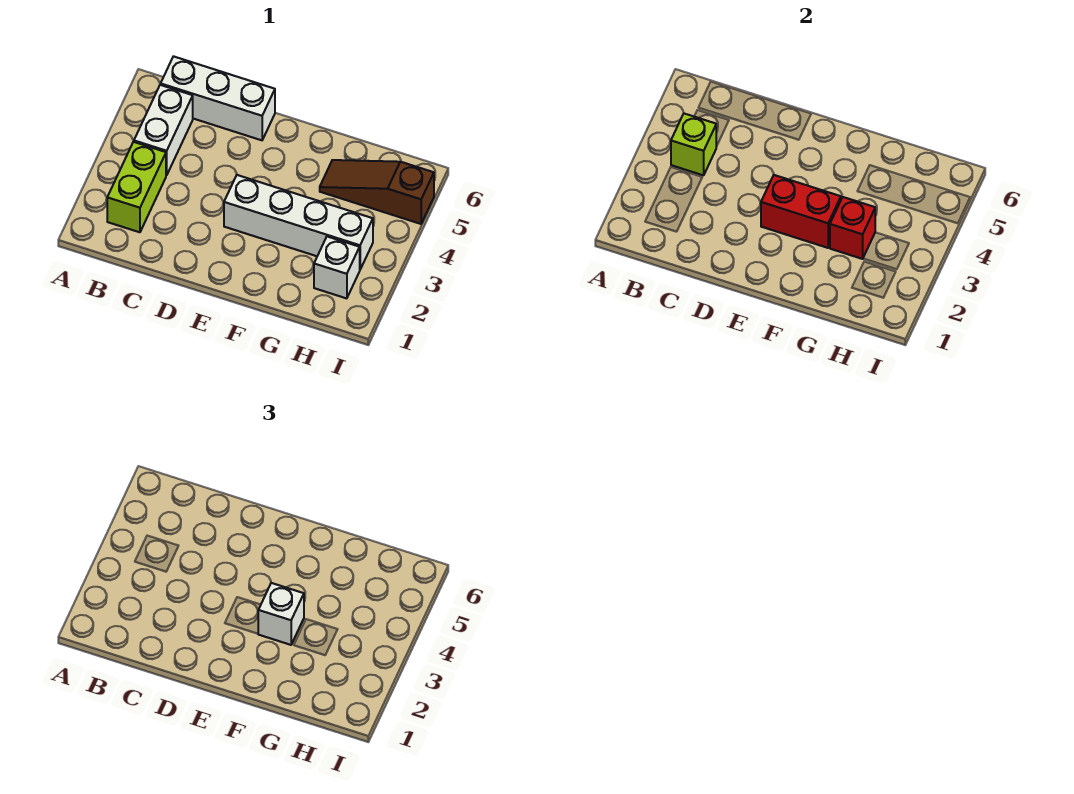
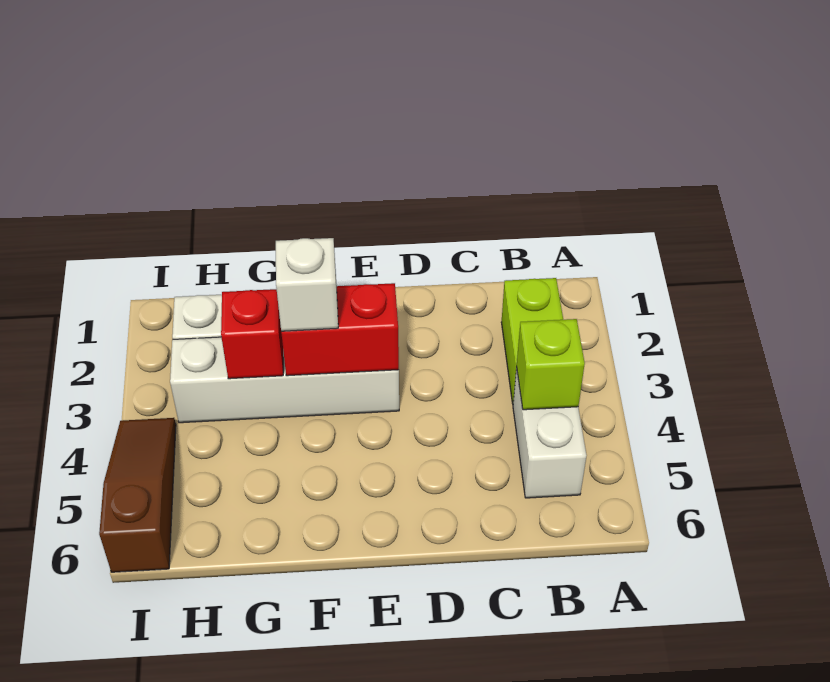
white brick B6:D6 level 1 -> none
brown slope G5:I5 level 1 top I -> brown slope I4:I6 level 1 top 6

